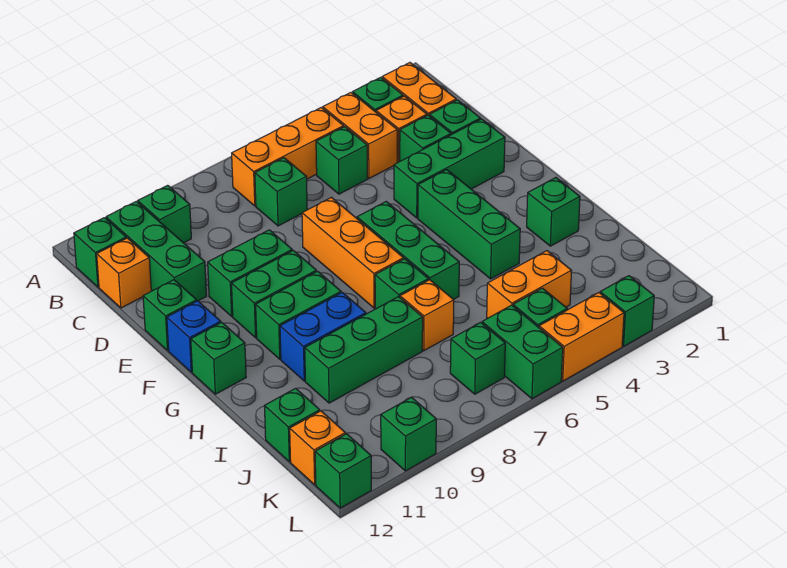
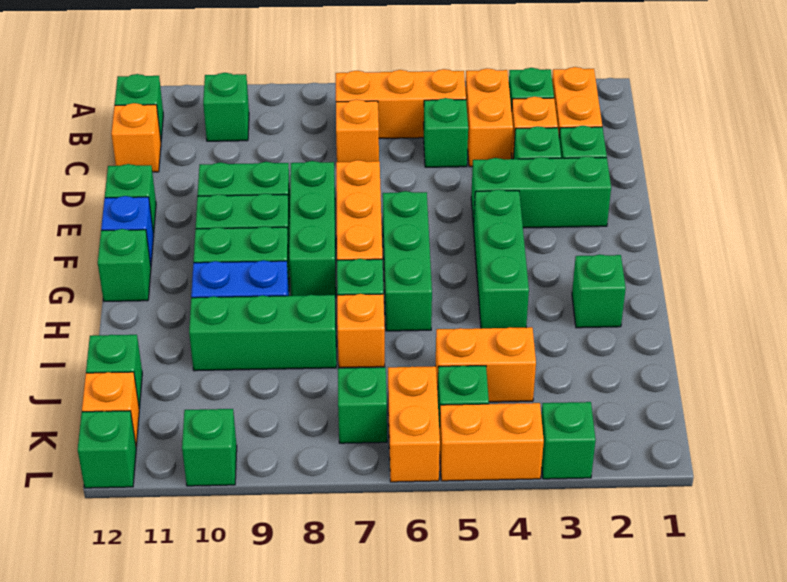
green brick B11:D11 level 1 -> green brick E8:G8 level 1
green brick C7 level 1 -> orange brick C7 level 1
green brick K6:L6 level 1 -> orange brick K6:L6 level 1

